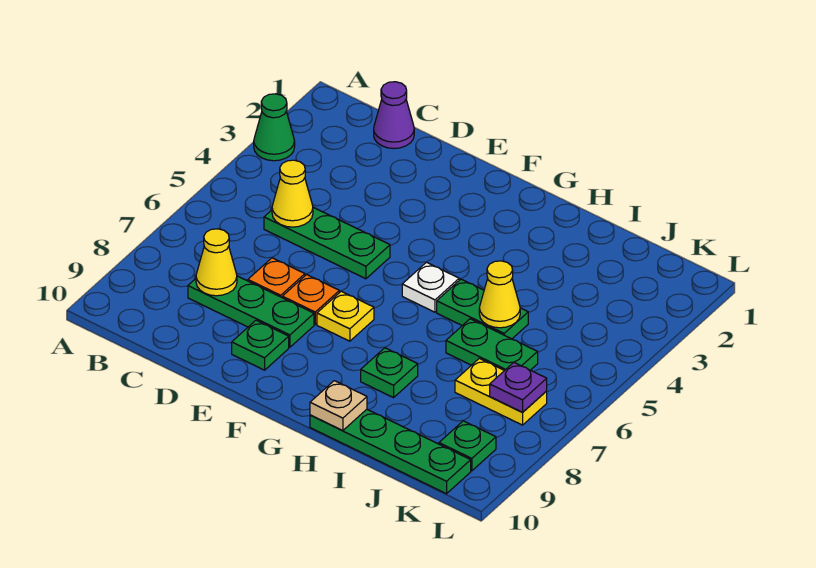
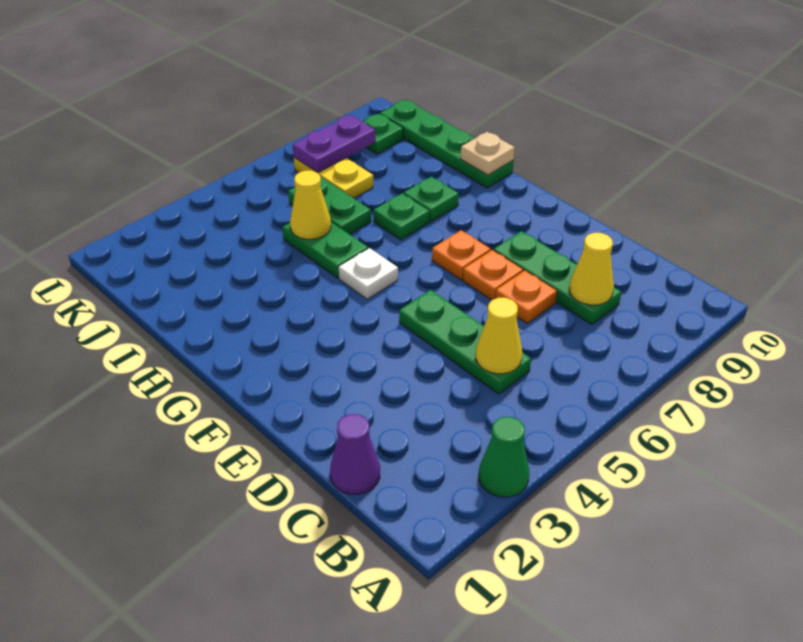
green plate E9 level 1 -> green plate H7 level 1
yellow plate F7 level 1 -> orange plate F7 level 1
purple plate K7 level 2 -> purple plate K7:K8 level 2

